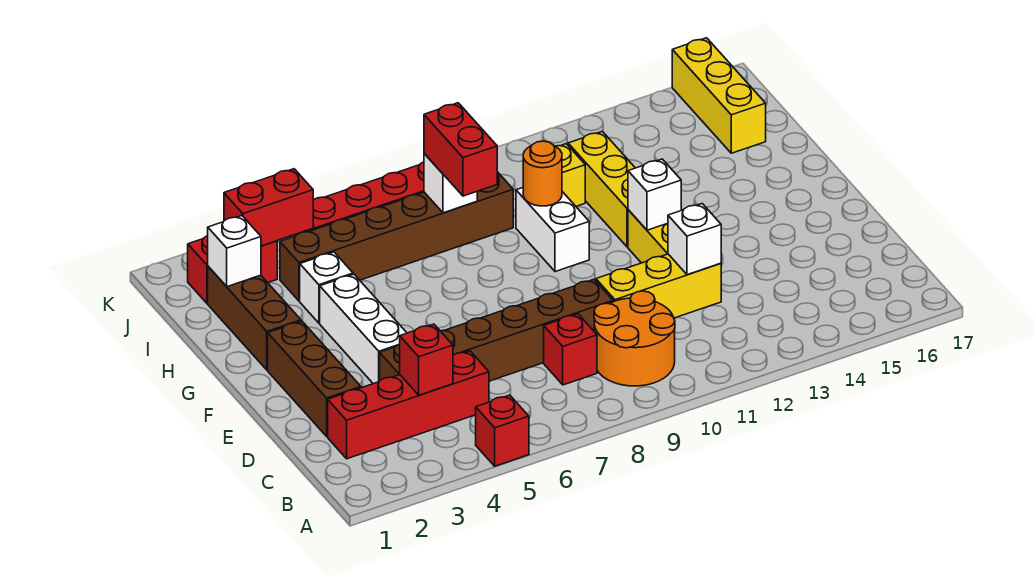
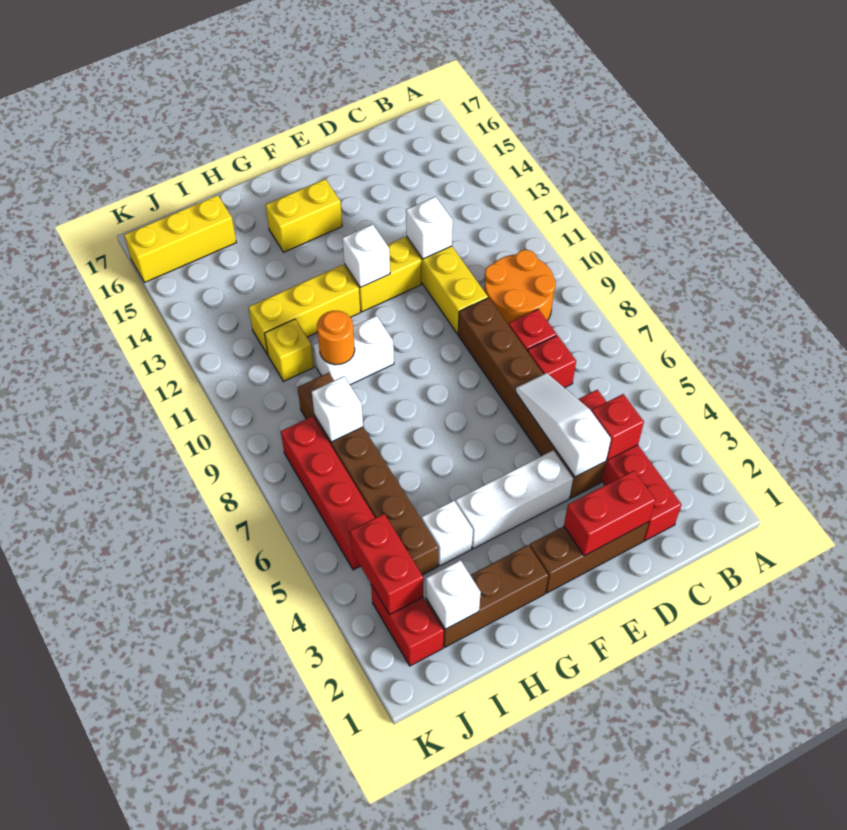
red brick A5 level 1 -> red brick C7 level 1
none -> white slope D4:D6 level 2 top 4
none -> yellow brick F15:G15 level 1
red brick H8:I8 level 3 -> red brick D2:E2 level 2

